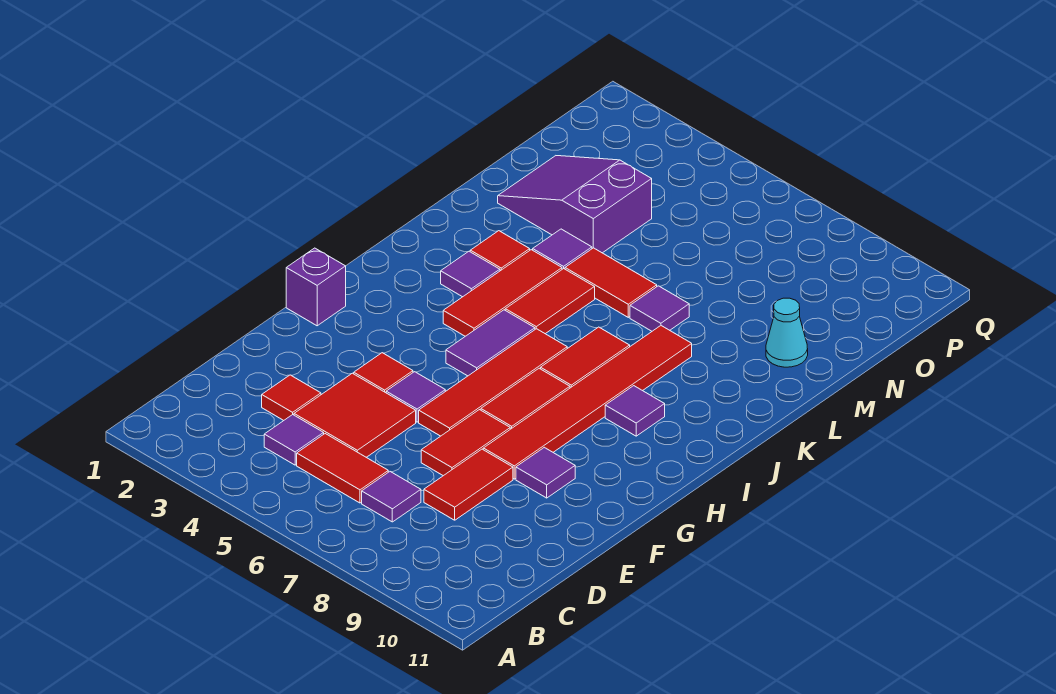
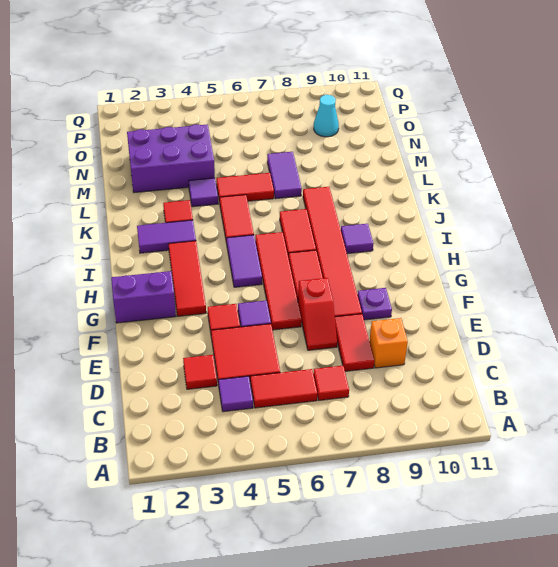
purple tile C7 level 1 -> red tile C7 level 1
none -> orange brick D9 level 1
red tile E7:F7 level 1 -> red slope E7:F7 level 1 top F
purple tile F9 level 1 -> purple plate F9 level 1
purple brick G1 level 1 -> purple brick G1:G2 level 1
red tile I4:K4 level 1 -> red tile G3:I3 level 1
purple tile J3 level 1 -> purple tile J2:J3 level 1
purple tile L7 level 1 -> purple tile L7:M7 level 1
purple slope M2:N4 level 1 top 4 -> purple brick M2:N4 level 1
cyan cone M10 level 1 -> cyan cone O9 level 1

